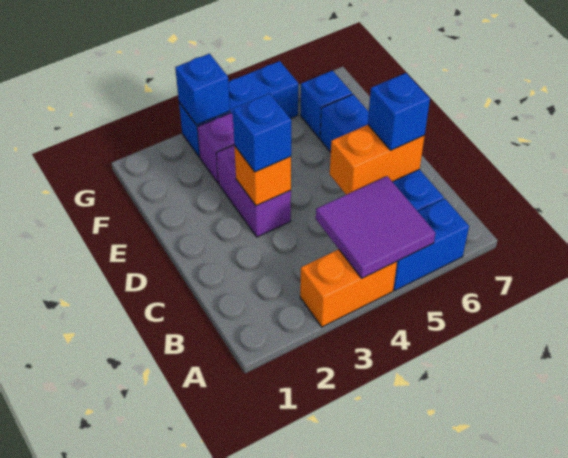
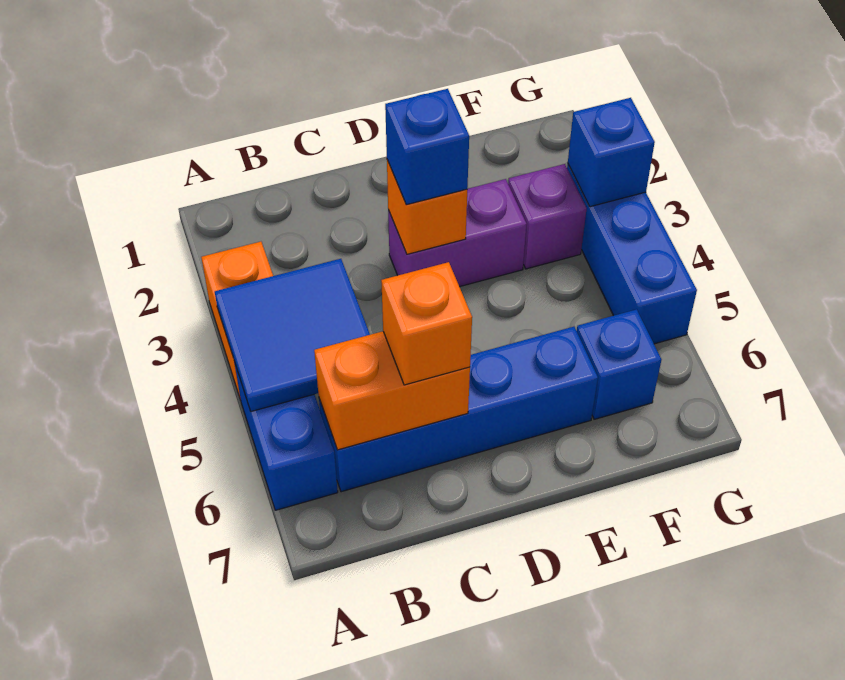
purple tile A4:B5 level 2 -> blue tile A4:B5 level 2
orange brick C5:C6 level 2 -> orange brick B6:C6 level 2
blue brick C6 level 3 -> orange brick C6 level 3

